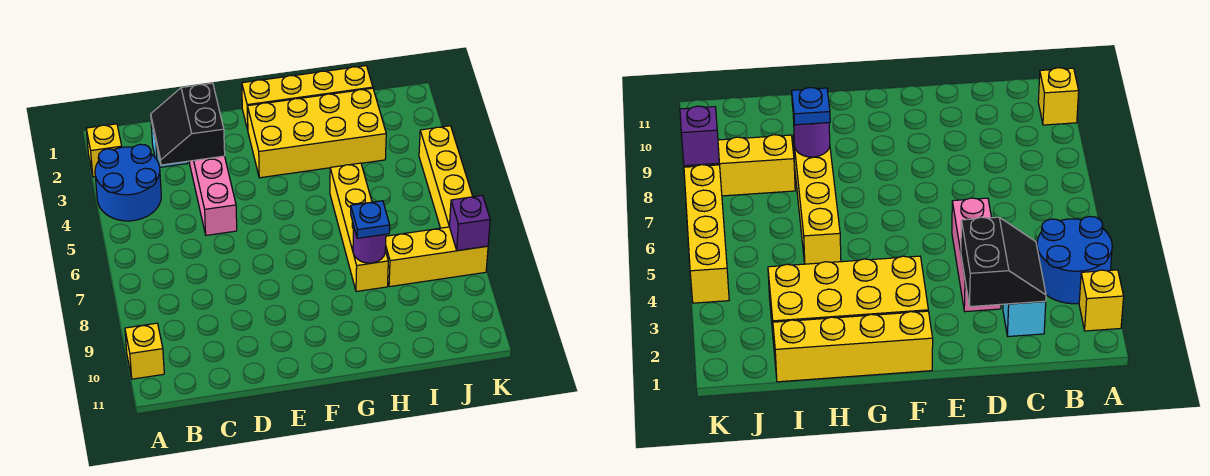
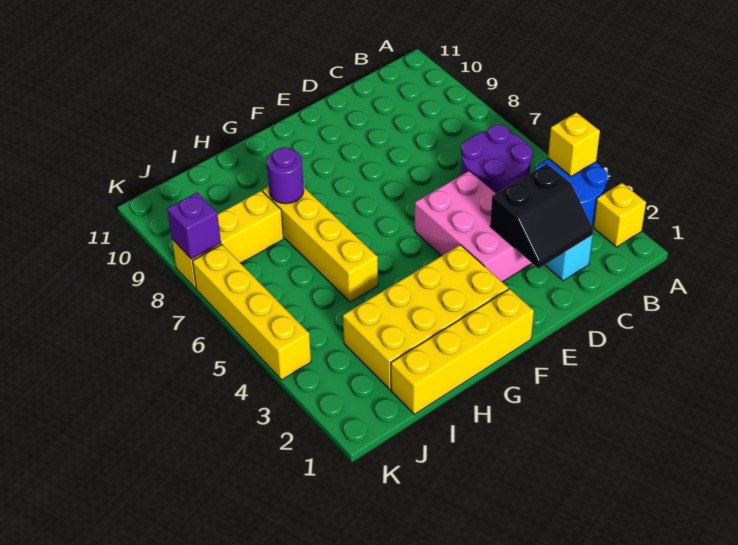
yellow brick A10 level 1 -> yellow brick A4 level 2
none -> purple round brick B5:C6 level 1
black slope C2:D3 level 2 top D -> black slope C2:D3 level 2 top 3
pink brick D3:D5 level 1 -> pink brick D3:E5 level 1
blue plate H8 level 3 -> none

